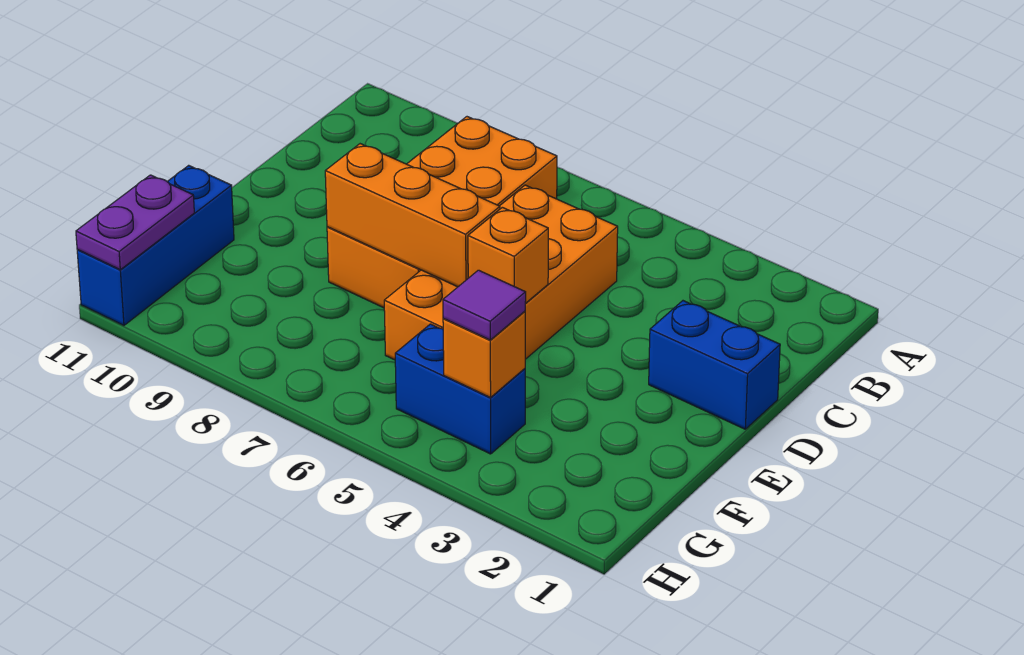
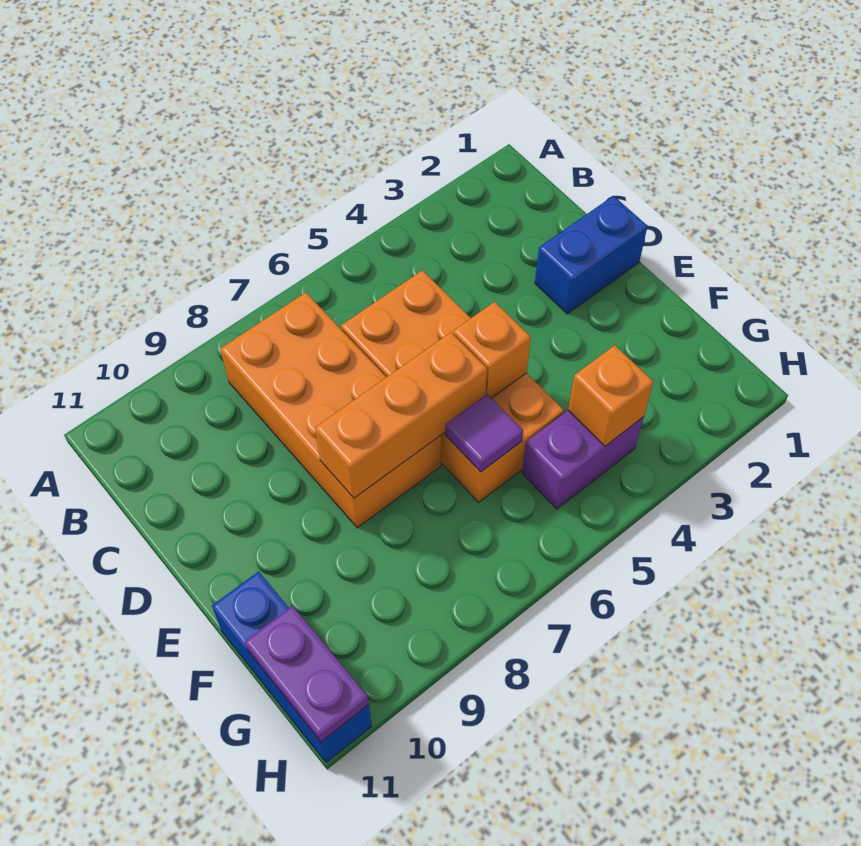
blue brick G4:G5 level 1 -> purple brick G4:G5 level 1
purple tile G4 level 3 -> purple tile F6 level 2

